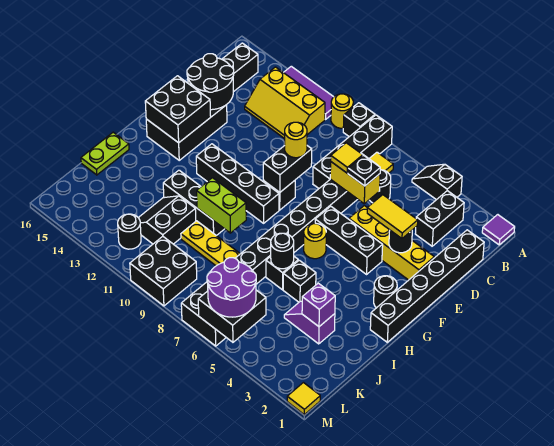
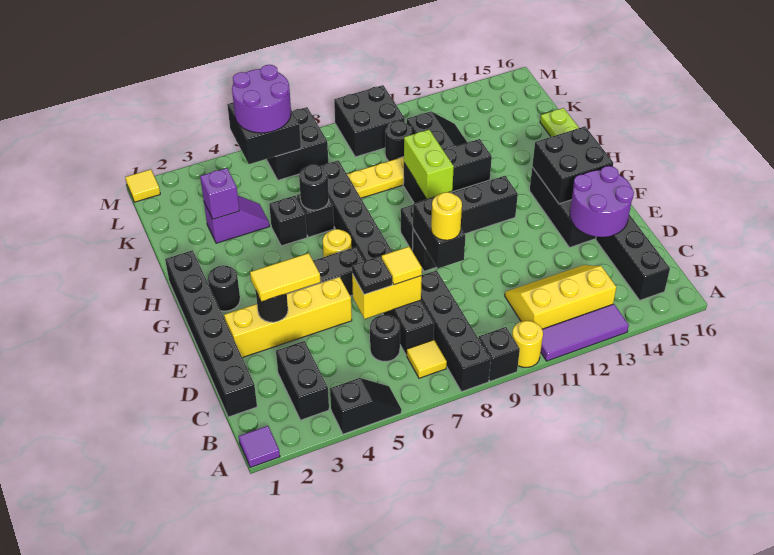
black round brick D14:E15 level 2 -> purple round brick D14:E15 level 2
lime brick I9:I10 level 2 -> lime brick H10:I10 level 2
black round brick L12 level 1 -> black round brick K10 level 1

